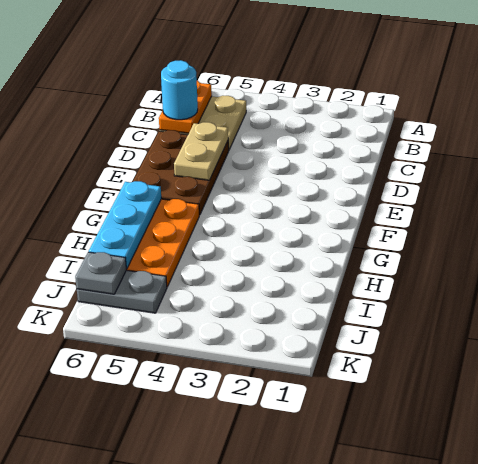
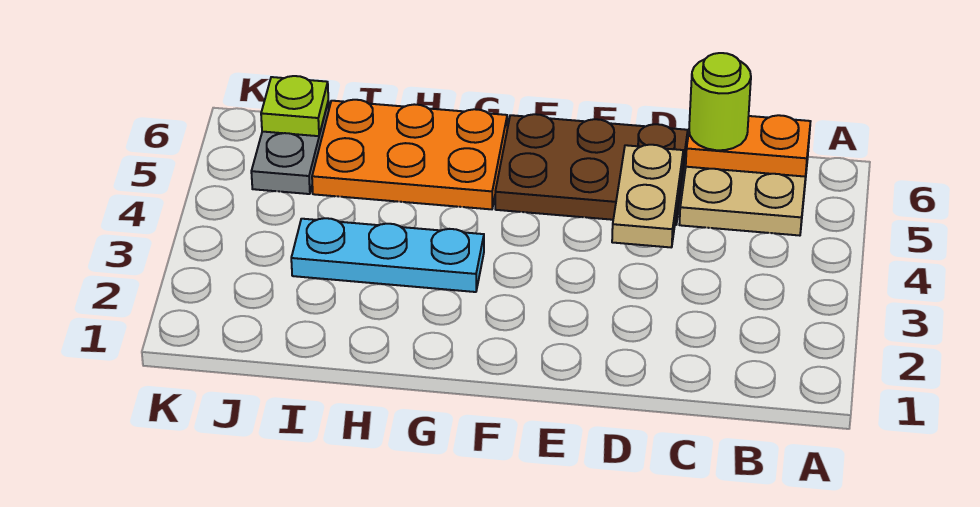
cyan round brick C6 level 3 -> lime round brick C6 level 3
tan plate D5:E5 level 2 -> tan plate D4:D5 level 2
cyan plate G6:I6 level 2 -> cyan plate G3:I3 level 1
grey plate J6 level 2 -> lime plate J6 level 2

